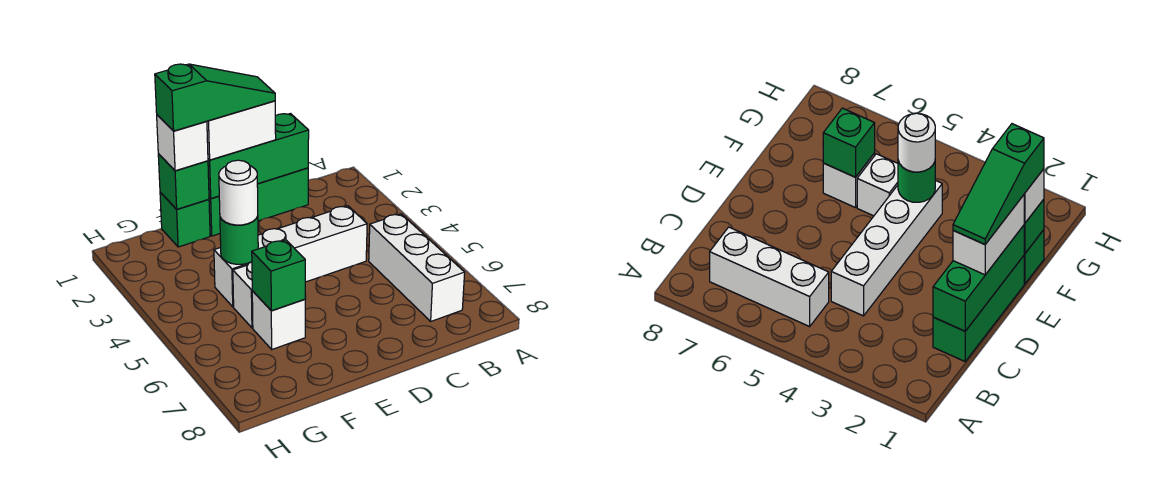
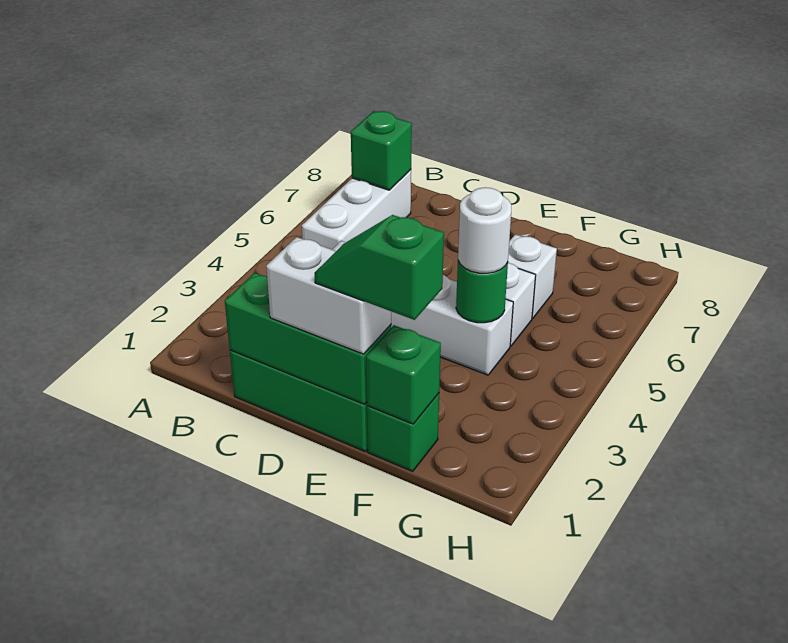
green slope D1:F1 level 4 top F -> green slope E1:F1 level 4 top F
white brick F1 level 3 -> none
green brick F6 level 2 -> green brick B7 level 2

